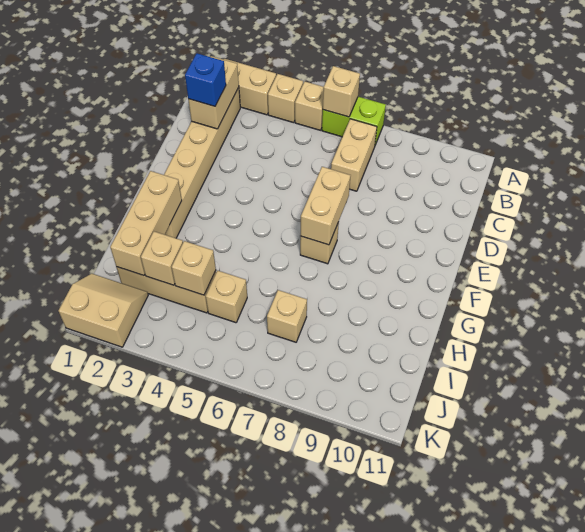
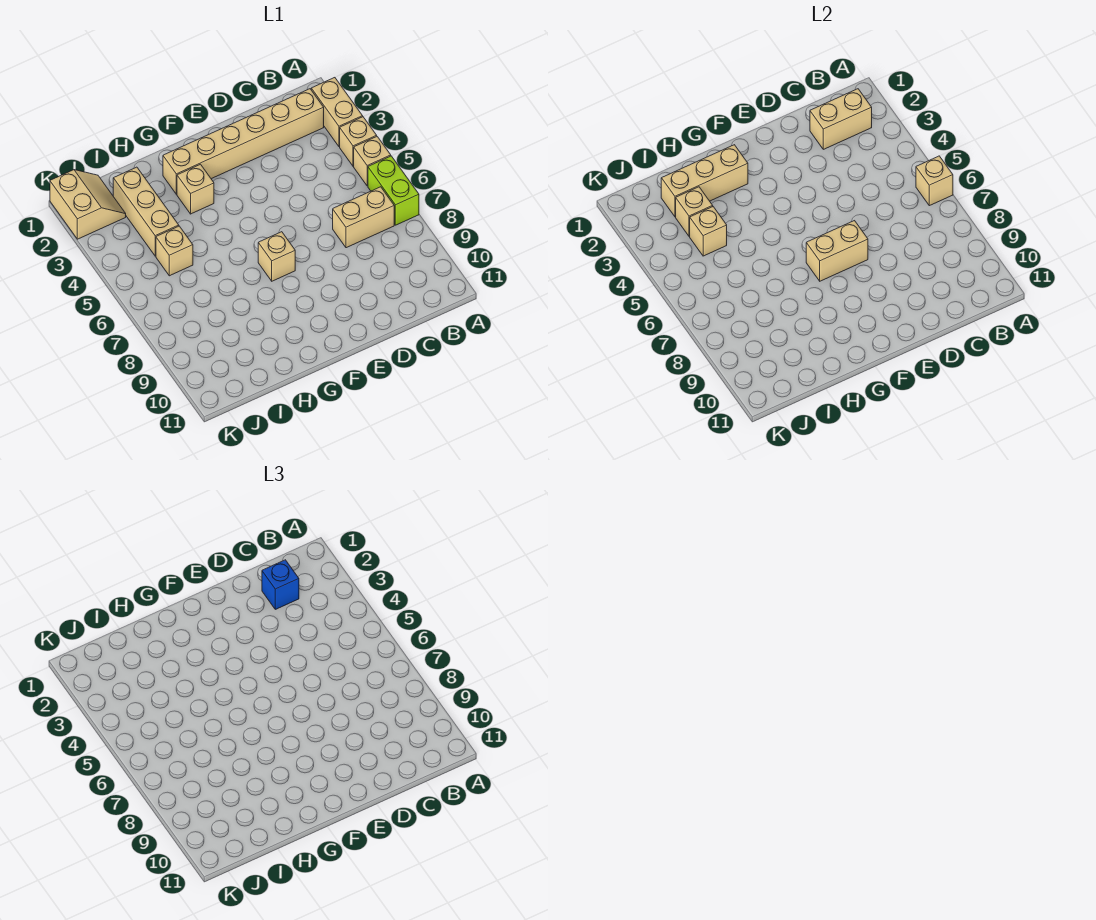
tan brick I7 level 1 -> tan brick G3 level 1

